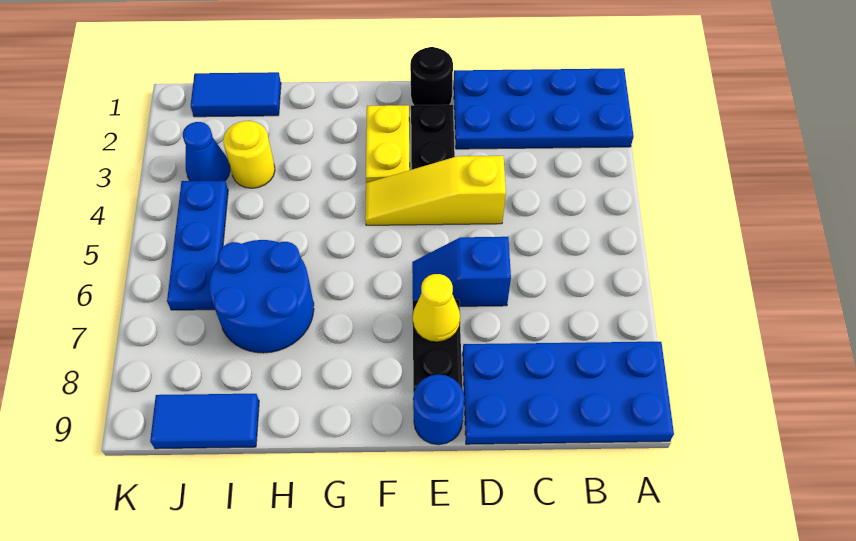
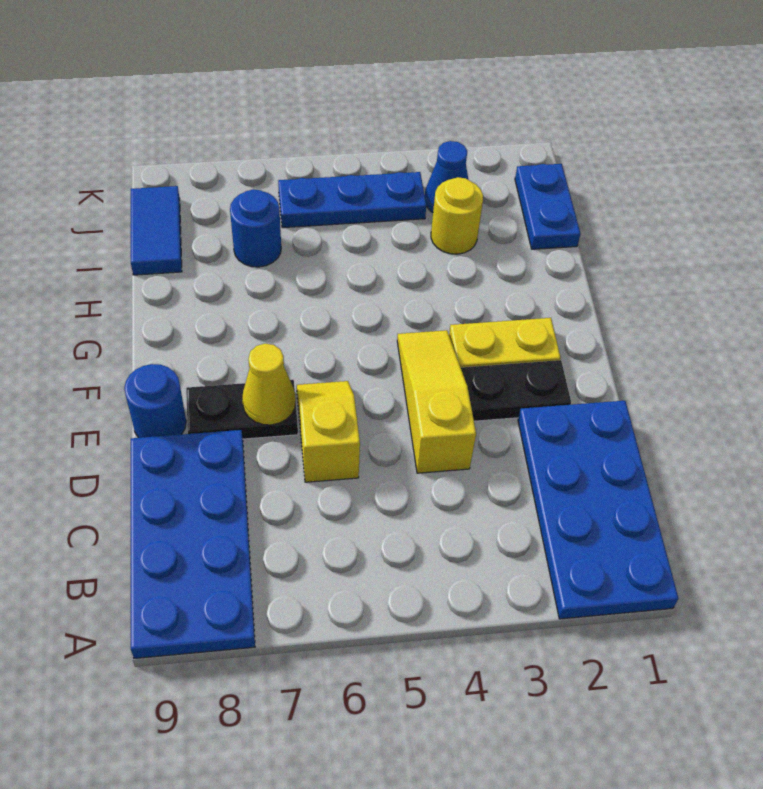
blue slope D6:E6 level 1 top D -> yellow slope D6:E6 level 1 top D
black round brick E1 level 1 -> none
blue round brick H6:I7 level 1 -> blue round brick I7 level 1
blue tile I1:J1 level 1 -> blue plate I1:J1 level 1

